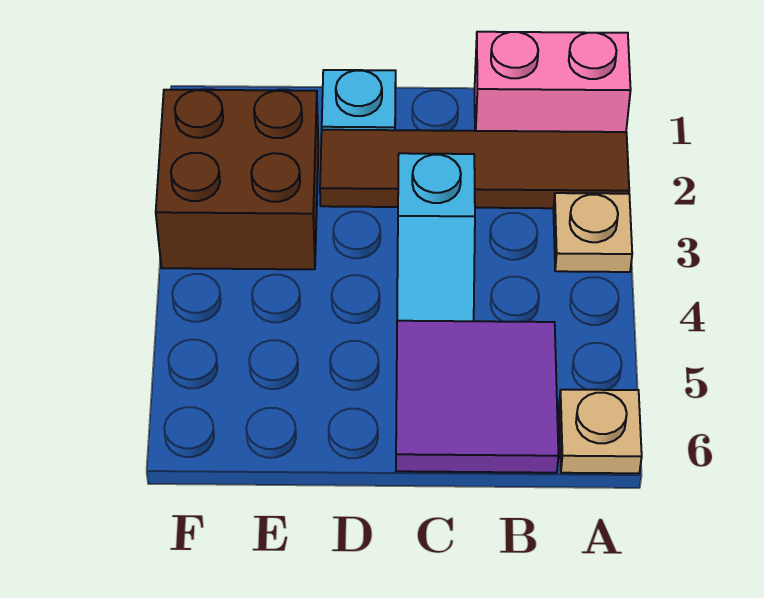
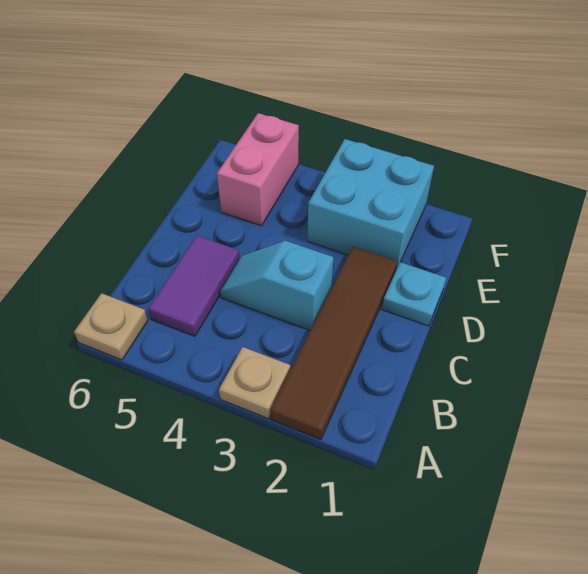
pink brick A1:B1 level 1 -> pink brick E5:F5 level 1
purple tile B5:C6 level 1 -> purple tile B5:C5 level 1
brown brick E2:F3 level 1 -> cyan brick E2:F3 level 1

